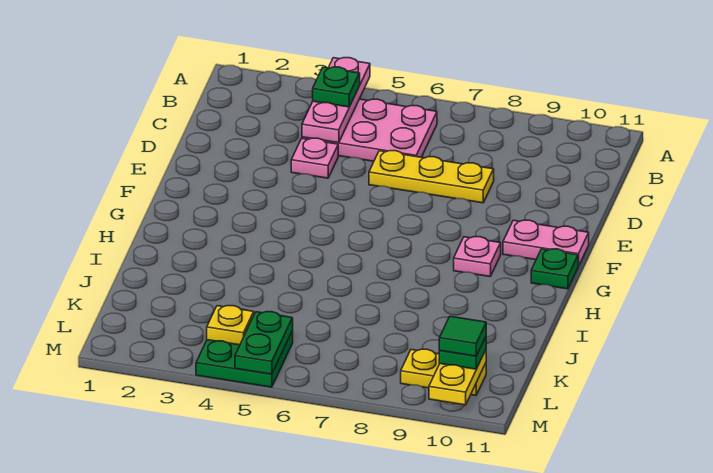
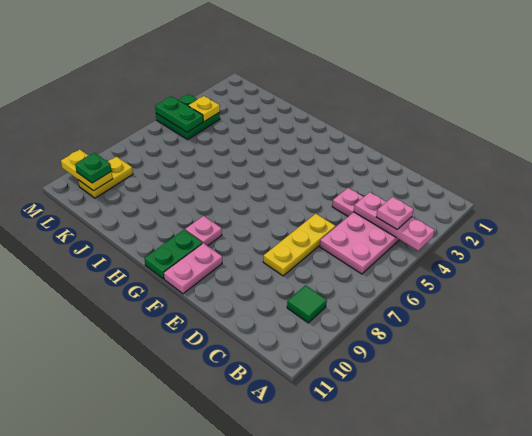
green plate B4 level 3 -> pink plate B4 level 3
green plate G11 level 1 -> green plate G10:G11 level 1
green tile L10 level 4 -> green tile B9 level 1

